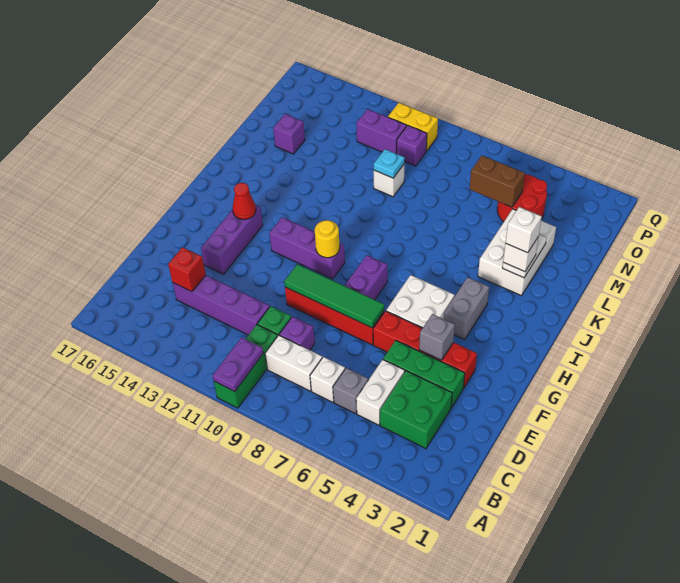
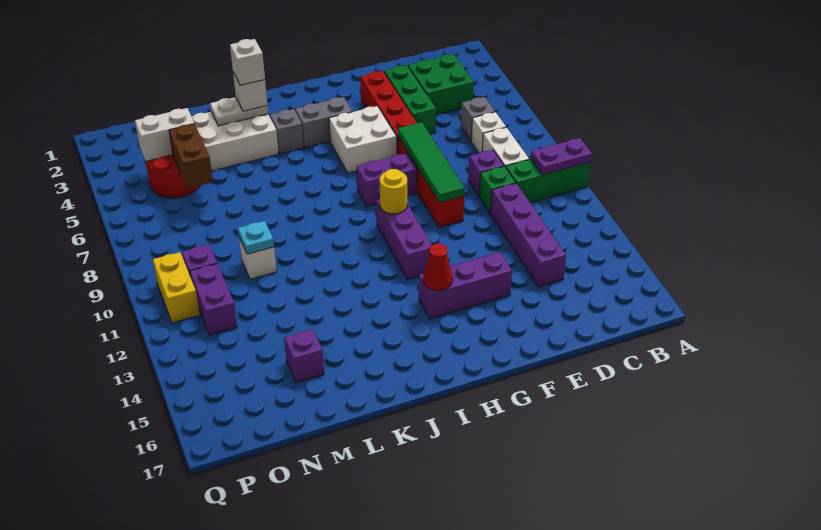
white brick C5:D5 level 1 -> white brick N4:O4 level 2
red brick D14 level 2 -> none
grey brick F4 level 2 -> grey brick J4 level 1

